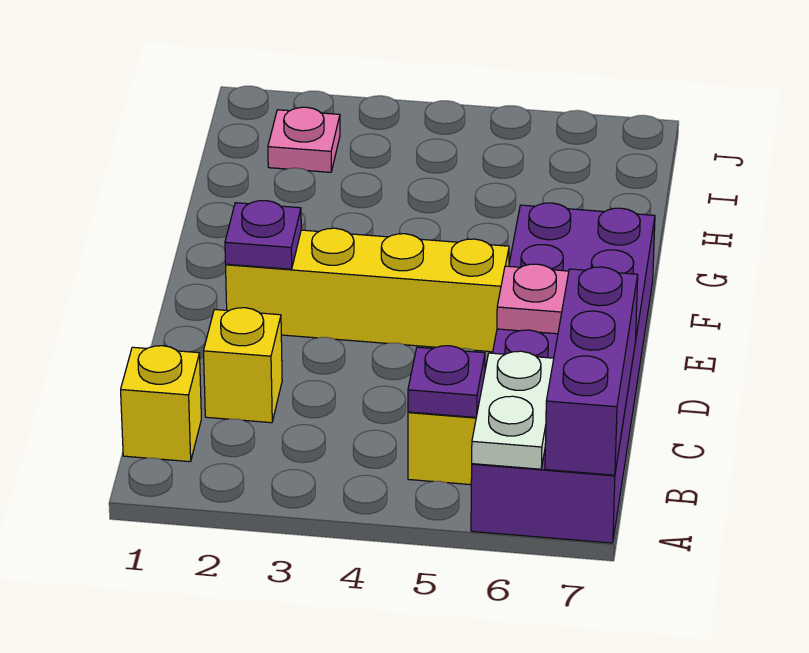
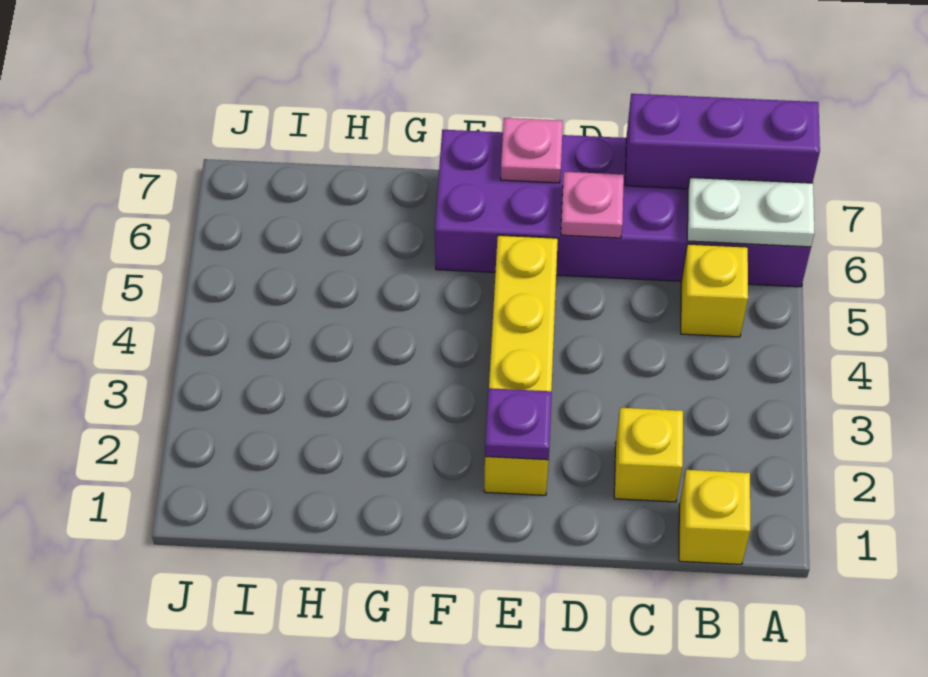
purple plate B5 level 2 -> none
pink plate I2 level 1 -> pink plate E7 level 2

